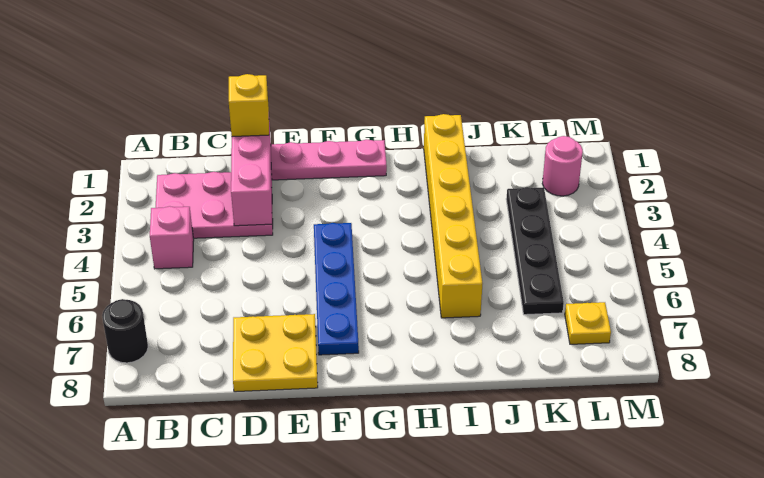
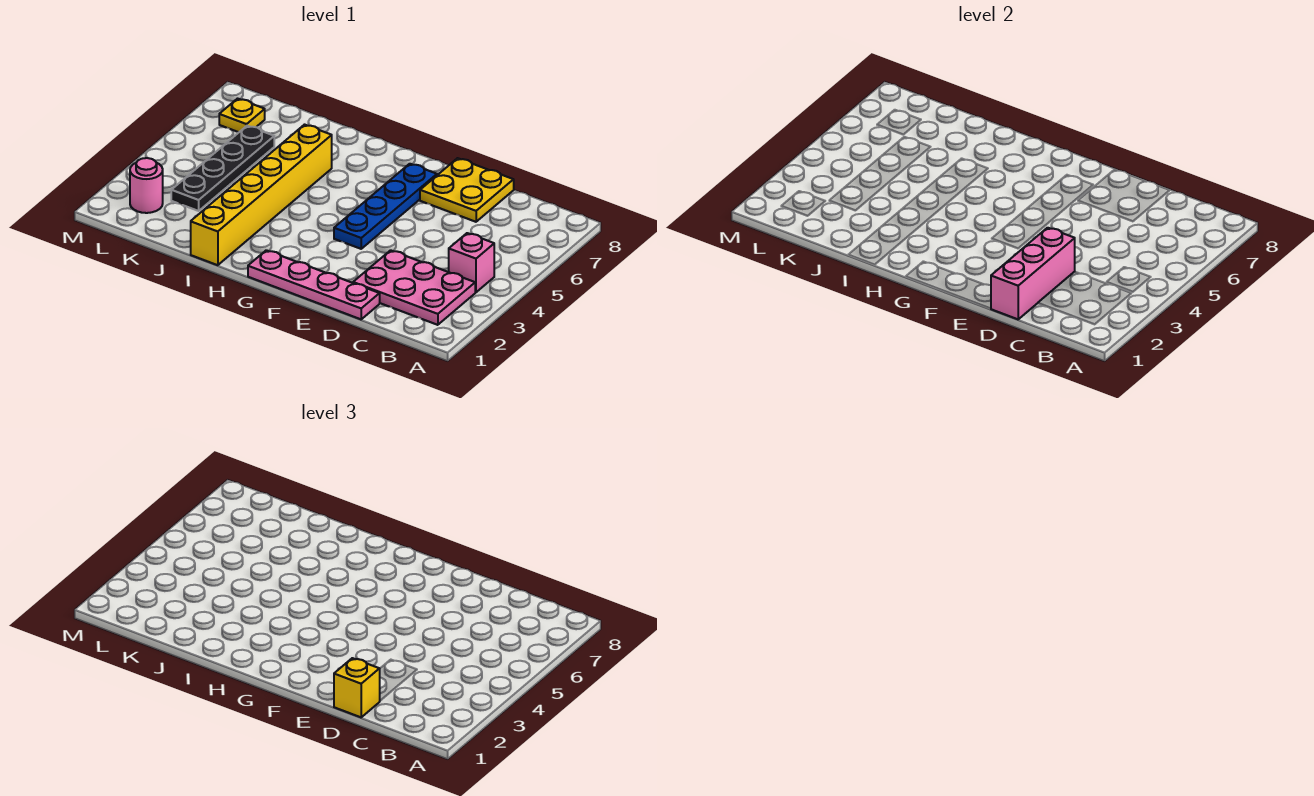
black round brick A7 level 1 -> none

